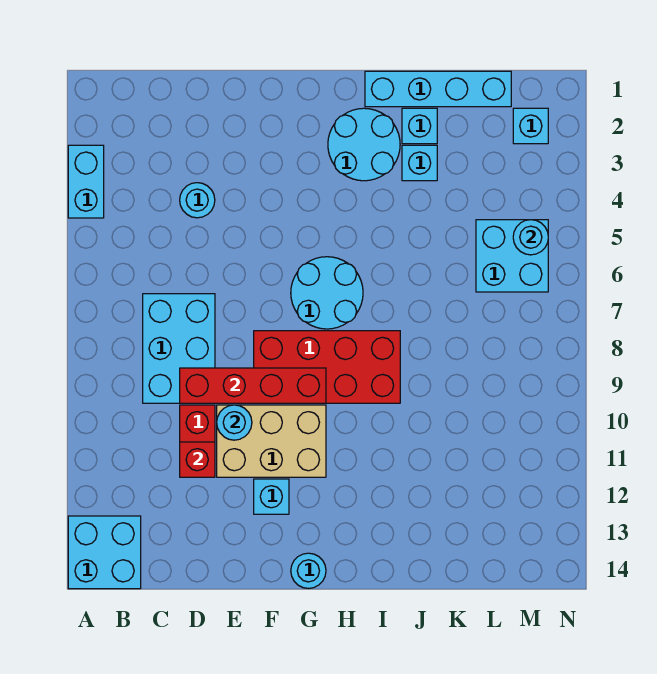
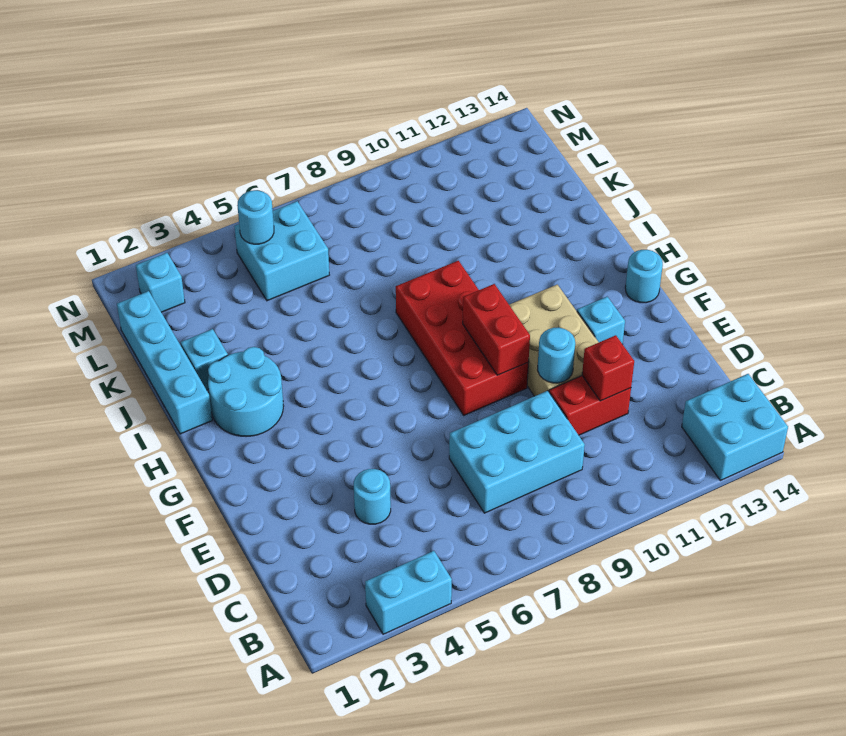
red brick D9:G9 level 2 -> red brick F9:G9 level 2
cyan round brick G6:H7 level 1 -> none
cyan brick J3 level 1 -> none

